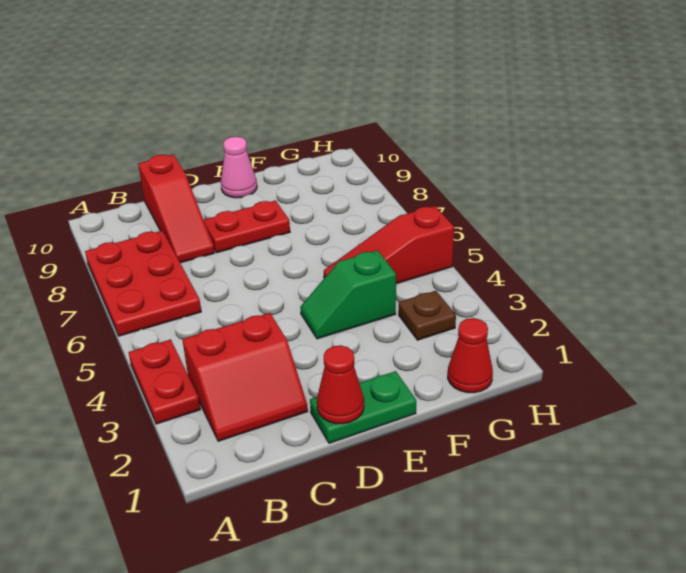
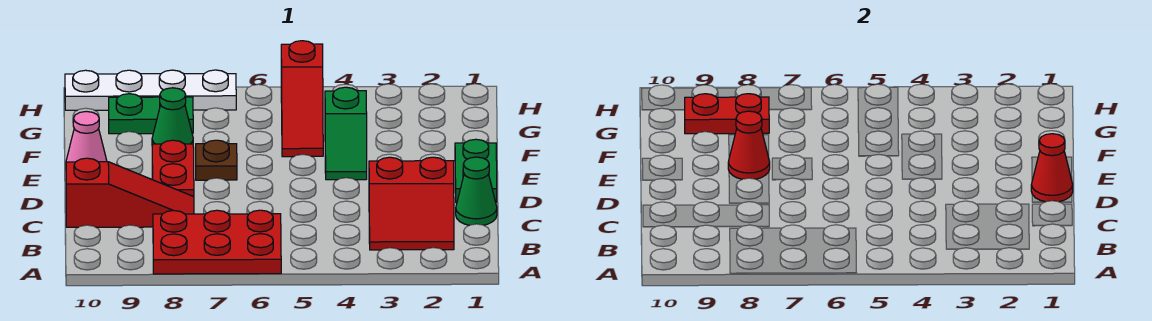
red plate A3:A4 level 1 -> red plate G8:G9 level 2
red slope B2:C3 level 1 top 3 -> red slope B2:C3 level 1 top C
none -> green cone C1 level 1
none -> green cone F8 level 1
red cone G1 level 1 -> red cone E8 level 2
brown plate G3 level 1 -> brown plate E7 level 1
none -> green plate G8:G9 level 1
none -> white plate H7:H10 level 1

